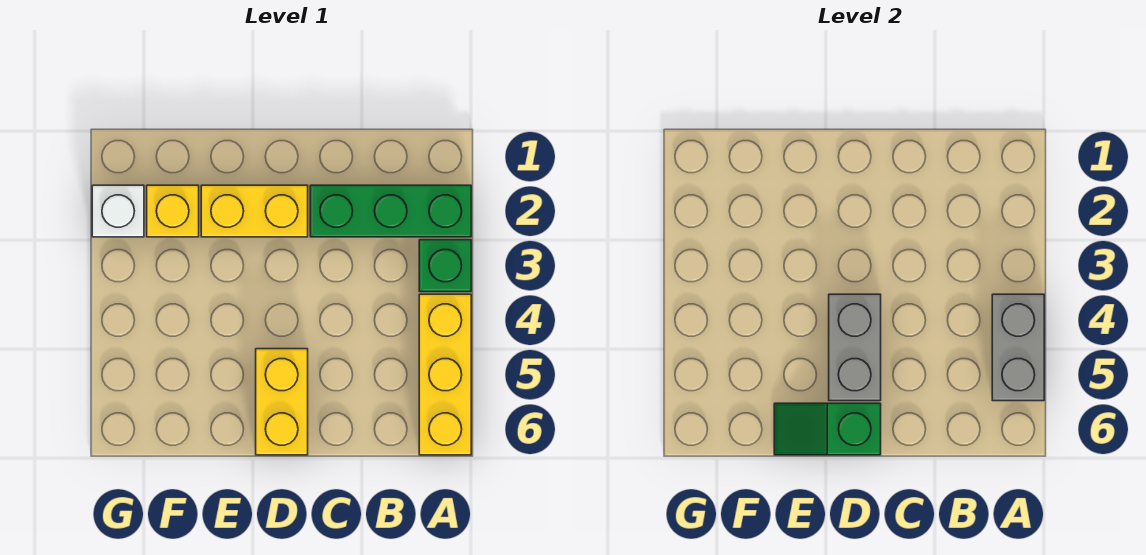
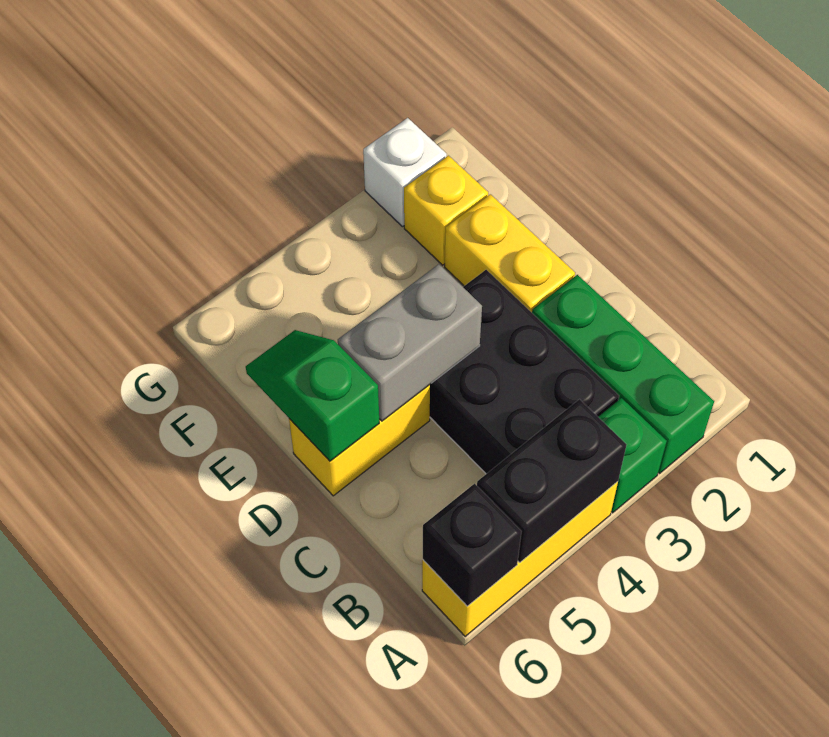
grey brick A4:A5 level 2 -> black brick A4:A5 level 2
none -> black brick A6 level 2
none -> black brick B3:D4 level 1

